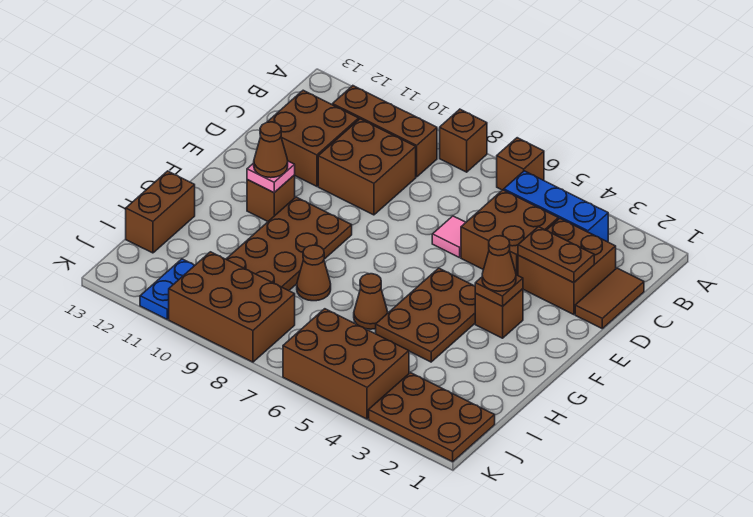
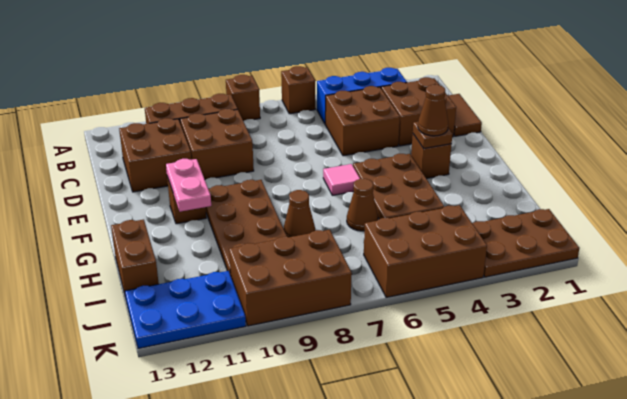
brown plate D2:D3 level 2 -> none
pink tile D6 level 1 -> pink tile F6 level 1
pink plate F11 level 2 -> pink plate F11:G11 level 2
brown cone F11 level 3 -> none
blue plate J11:K11 level 1 -> blue plate J11:K13 level 1

